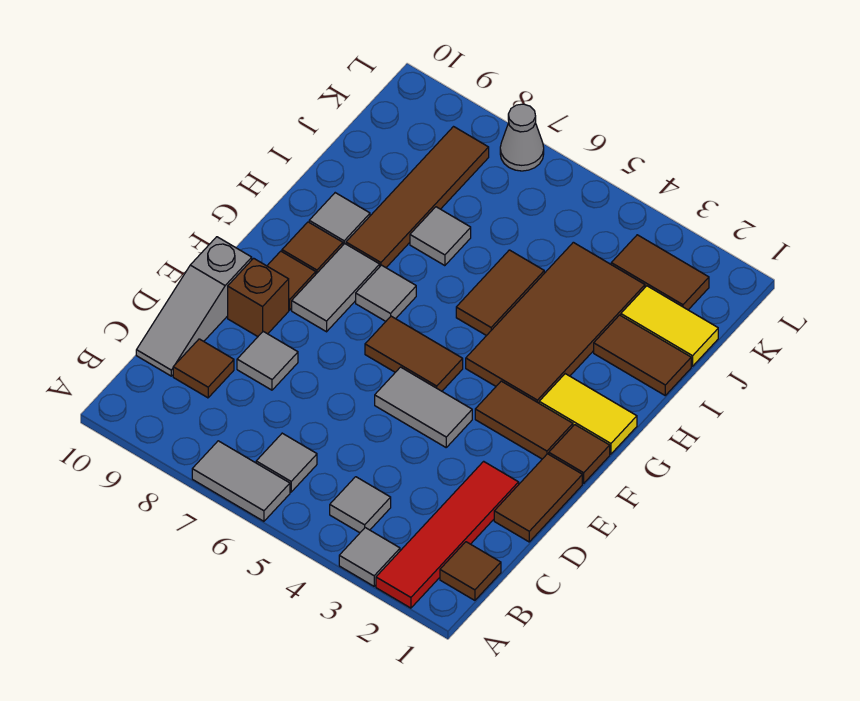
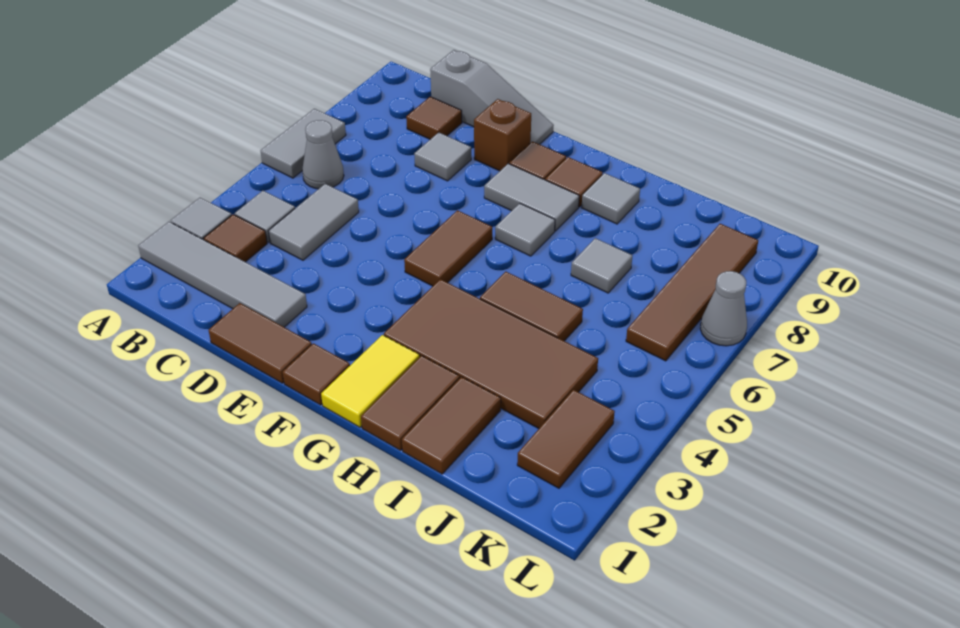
red tile A2:D2 level 1 -> grey tile A2:D2 level 1
brown tile B1 level 1 -> brown tile B3 level 1
grey tile B6 level 1 -> grey cone B6 level 1
grey slope C10:E10 level 1 top E -> grey slope C10:E10 level 1 top C
grey tile E4:E5 level 1 -> grey tile C4:C5 level 1
brown tile F2:F3 level 1 -> brown tile H1:H2 level 1
brown tile H8:K8 level 1 -> brown tile K6:K9 level 1
yellow tile J1:J2 level 1 -> none

